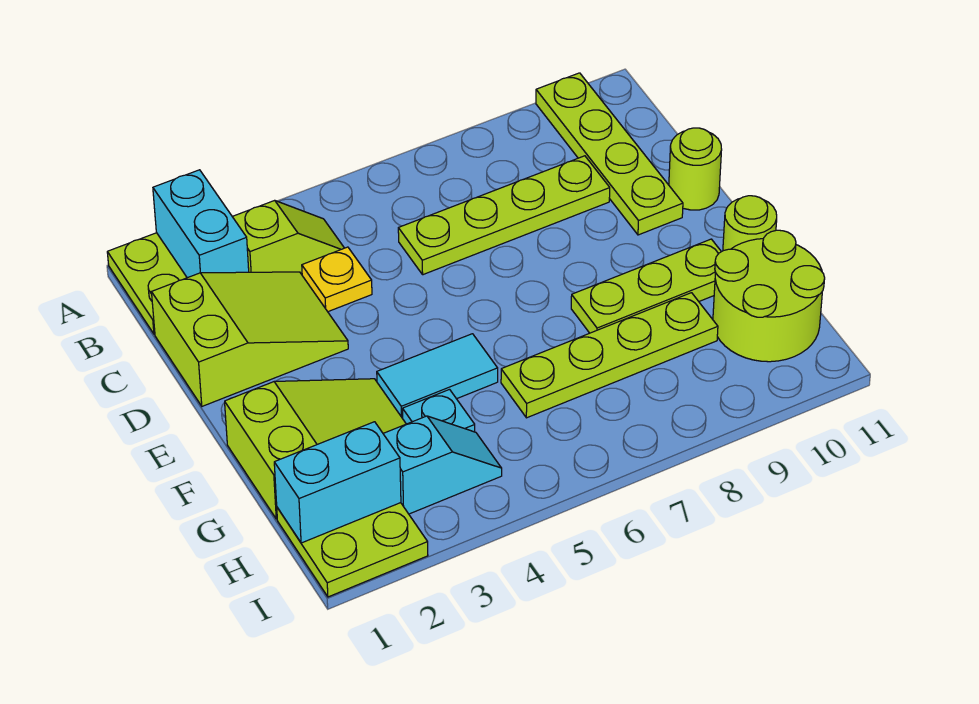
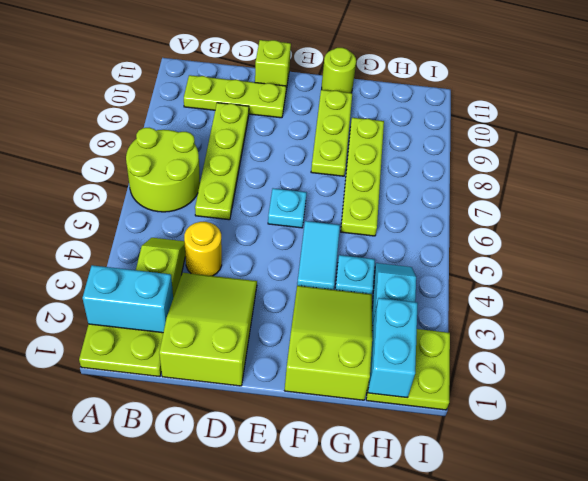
lime plate A10:D10 level 1 -> lime plate B10:D10 level 1
yellow plate C4 level 1 -> yellow round brick C4 level 1
lime round brick D11 level 1 -> lime brick D11 level 1
none -> cyan plate E6 level 1
lime round brick G10:H11 level 1 -> lime round brick A6:B7 level 1

